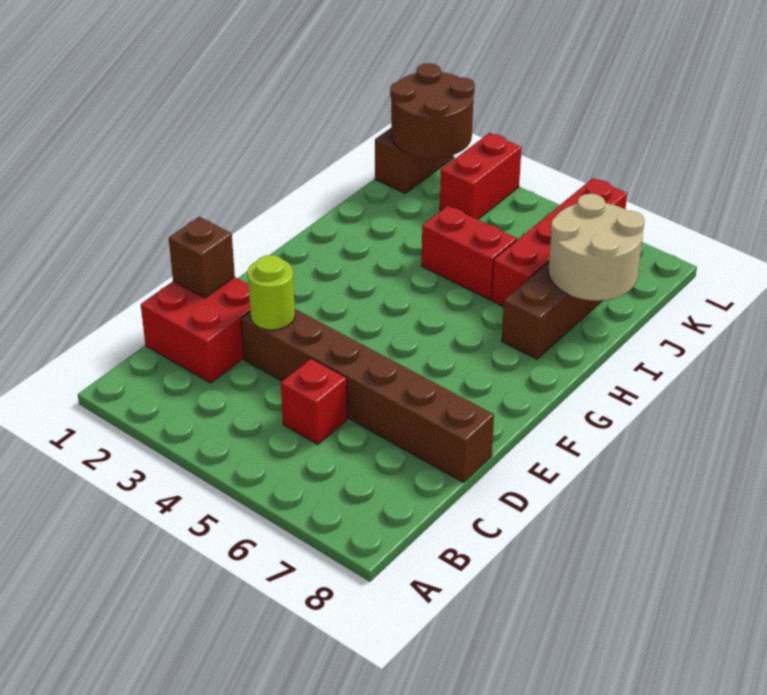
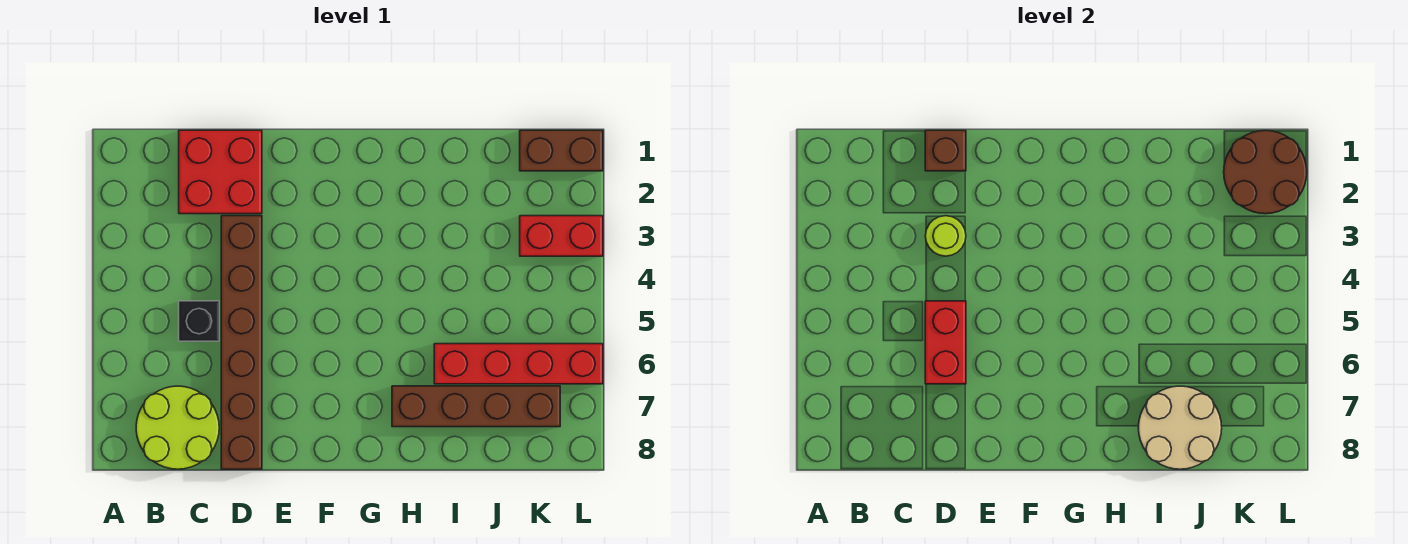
none -> lime round brick B7:C8 level 1
red brick C5 level 1 -> black brick C5 level 1
red brick I4:I5 level 1 -> red brick D5:D6 level 2

